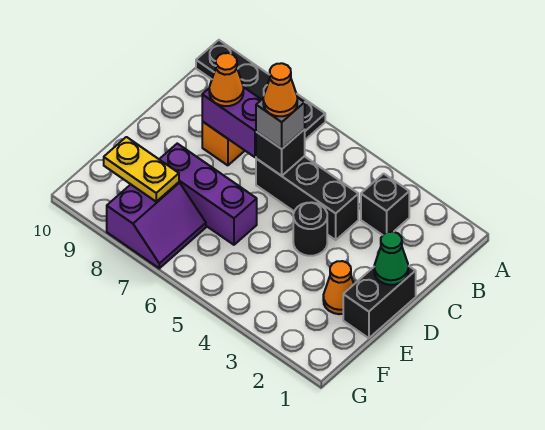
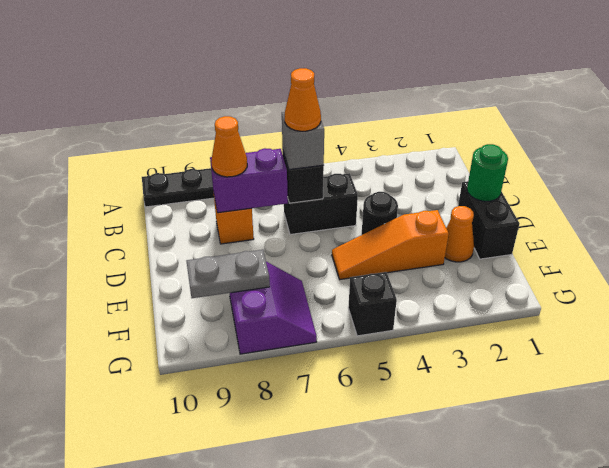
black brick B3 level 1 -> black brick G5 level 1
black brick C4:C6 level 1 -> black brick C5:C6 level 1
green cone D1 level 2 -> green round brick D1 level 2
none -> orange slope E3:E5 level 1 top 3
purple brick E6:E8 level 1 -> none
yellow plate F8:F9 level 2 -> grey plate F8:F9 level 2

